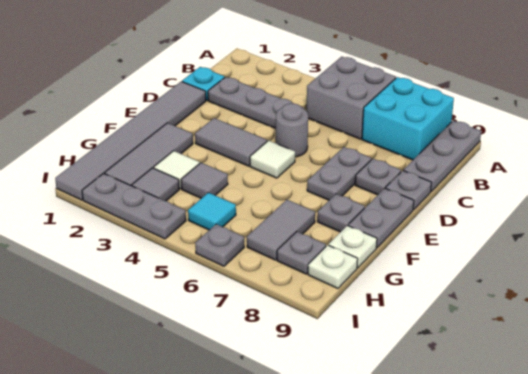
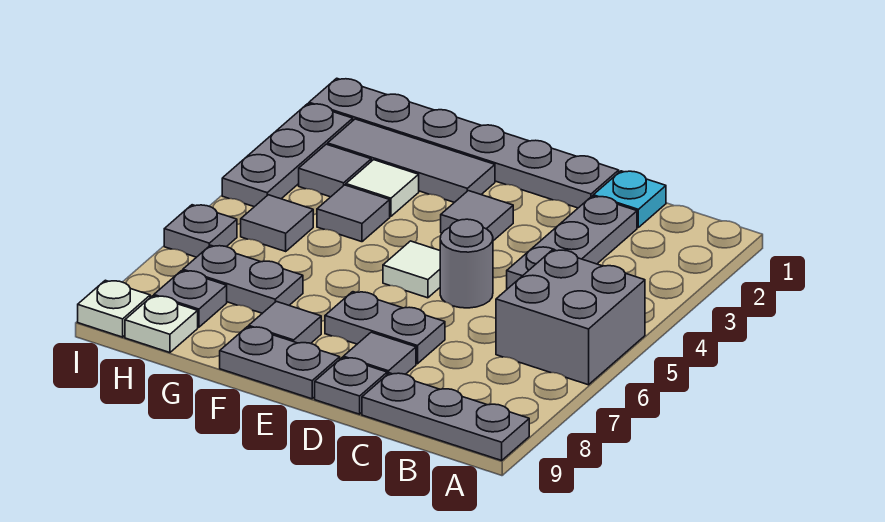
cyan brick A7:B8 level 1 -> none
grey tile D1:I1 level 1 -> grey plate D1:I1 level 1
grey plate D8 level 1 -> grey tile D8 level 1
grey tile E3:E4 level 1 -> grey tile E3 level 1
grey plate F8 level 1 -> grey tile F8 level 1
grey tile G7:H7 level 1 -> grey plate G7:H7 level 1
white plate G9 level 1 -> white plate I9 level 1
cyan tile H5 level 1 -> grey tile H5 level 1

